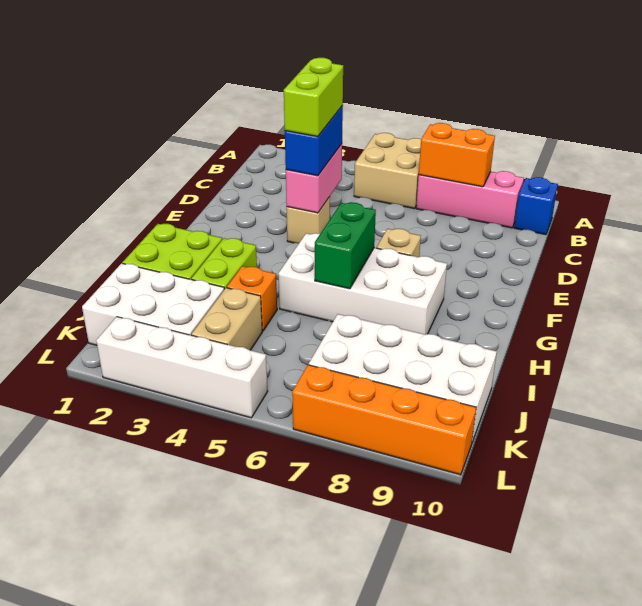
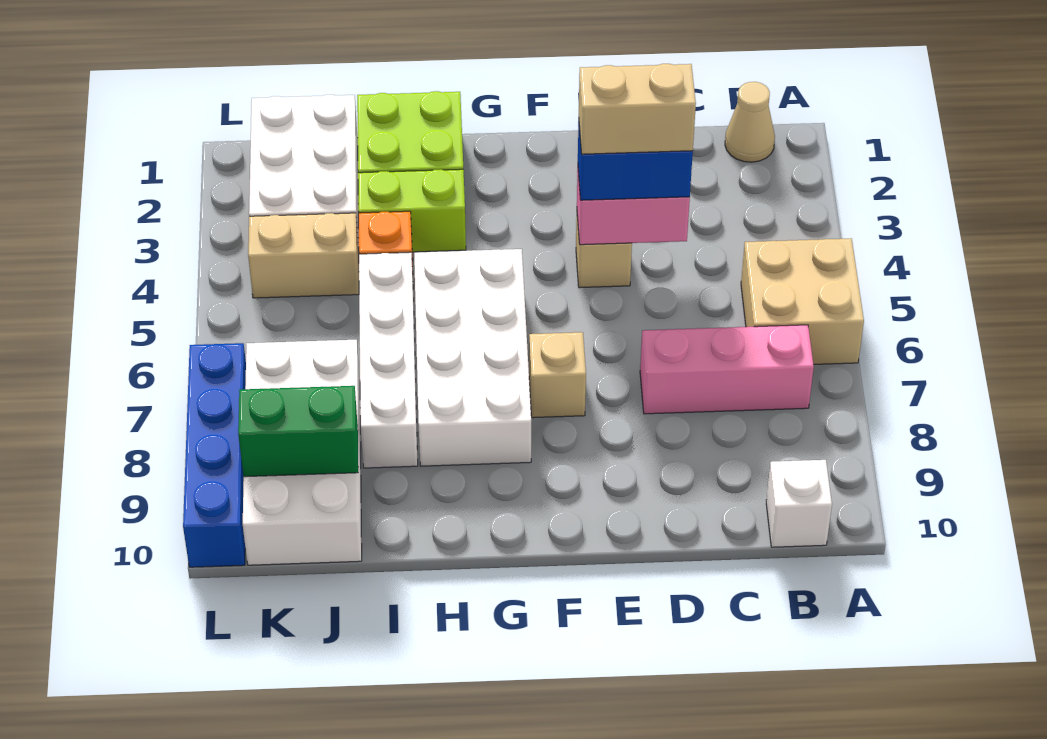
none -> tan cone B1 level 1
pink brick B7:B9 level 1 -> pink brick B7:D7 level 1
orange brick B7:B8 level 2 -> none
blue brick B10 level 1 -> white brick B10 level 1
lime brick D4:E4 level 4 -> tan brick D4:E4 level 4
green brick G6:H6 level 2 -> green brick J9:K9 level 2
white brick L2:L5 level 1 -> white brick I5:I8 level 1
orange brick L7:L10 level 1 -> blue brick L7:L10 level 1

